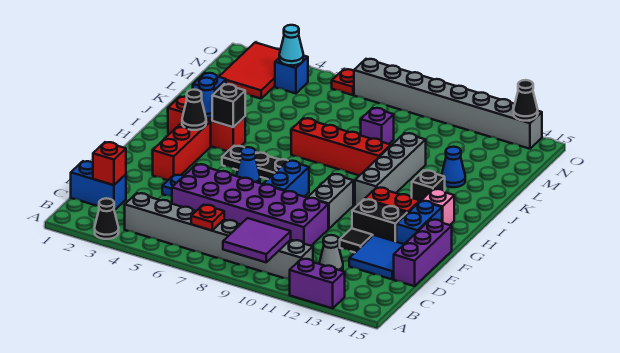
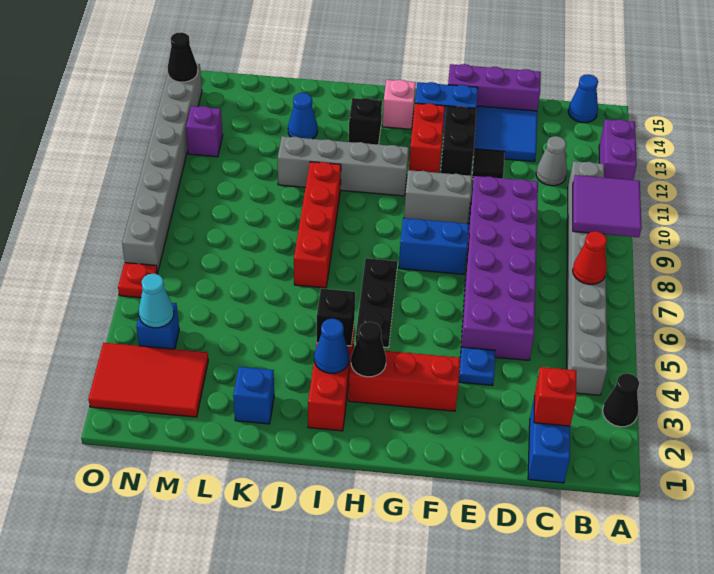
red plate B7 level 2 -> red cone B7 level 2
blue cone G6 level 1 -> blue cone B15 level 1
purple brick L9 level 1 -> purple brick N12 level 1

